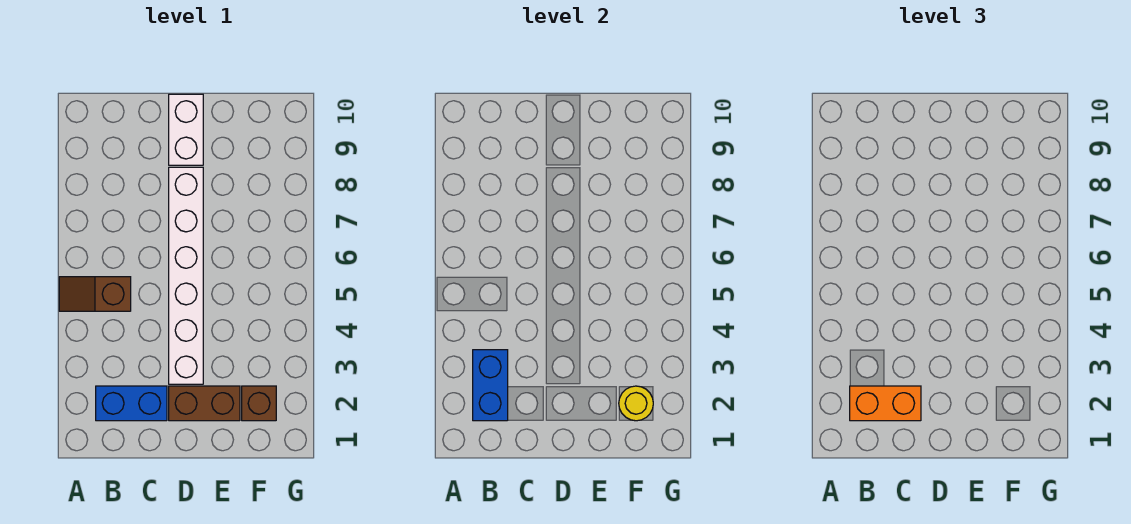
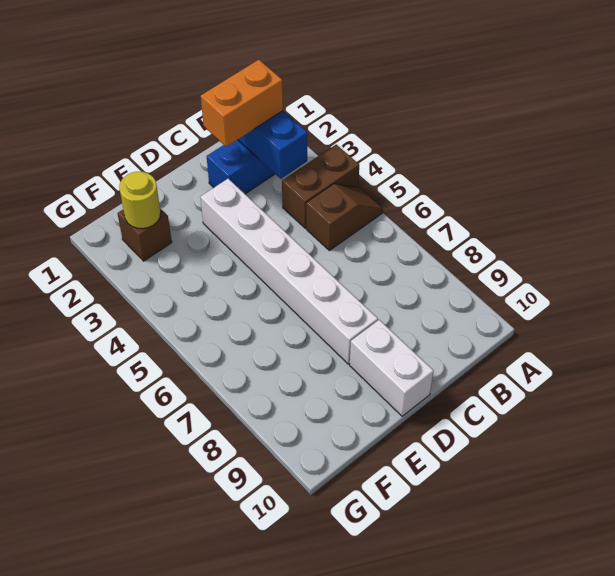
brown brick D2:E2 level 1 -> brown brick A4:B4 level 1

